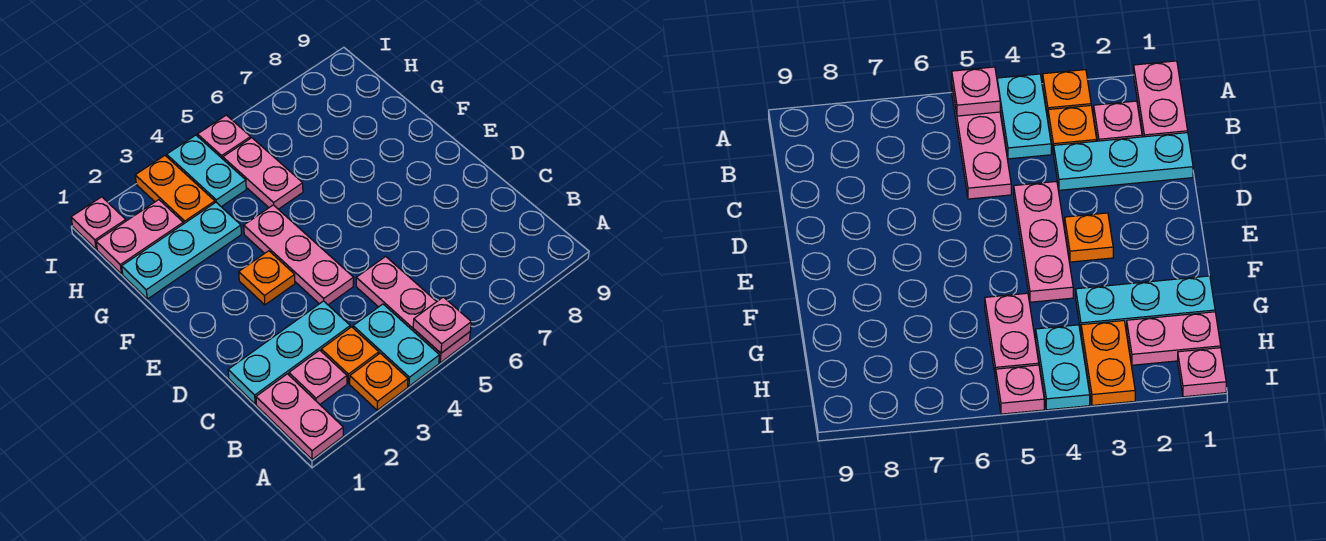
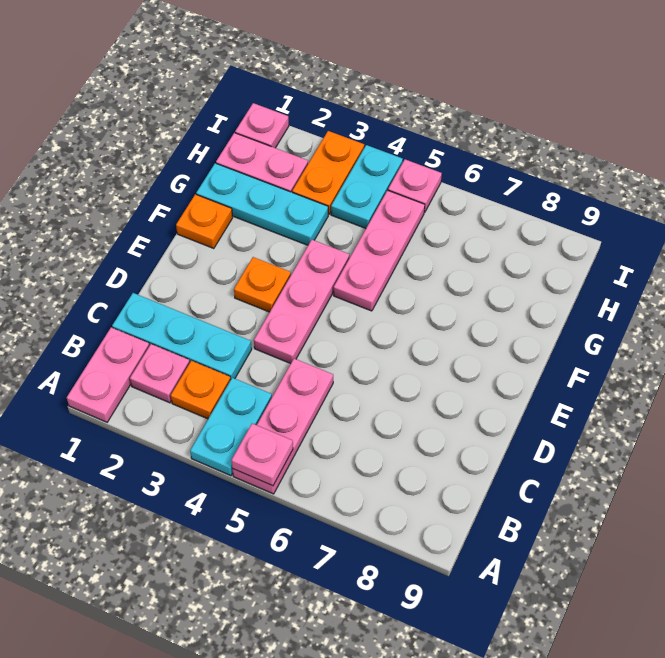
orange plate A3 level 1 -> orange plate F1 level 1
pink plate G5:H5 level 1 -> pink plate F5:H5 level 1

